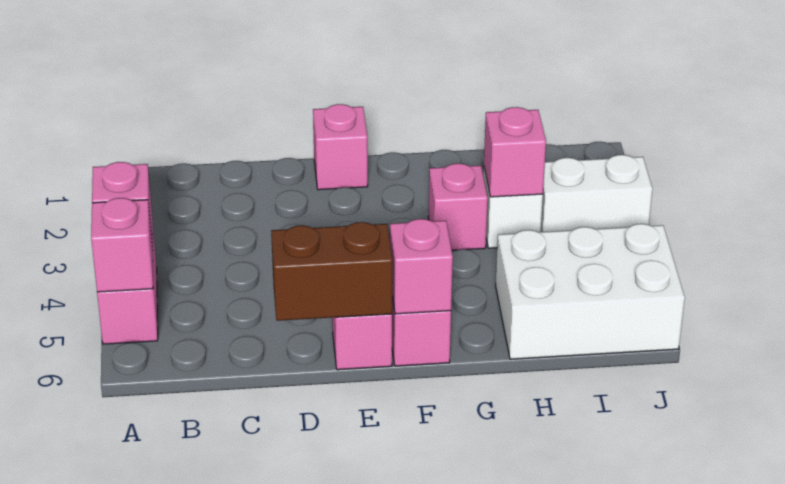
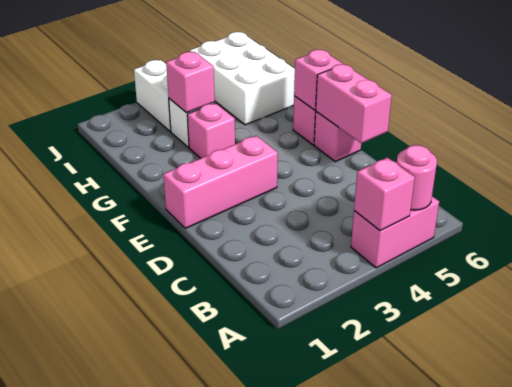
pink brick A5 level 2 -> pink round brick A5 level 2
brown brick D6:E6 level 2 -> pink brick D6:E6 level 2
pink brick E1 level 1 -> pink brick E1:E3 level 1

